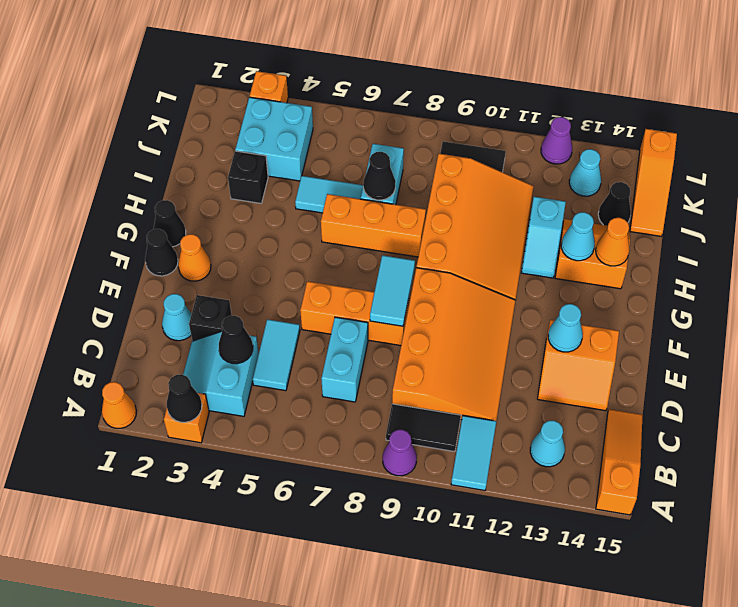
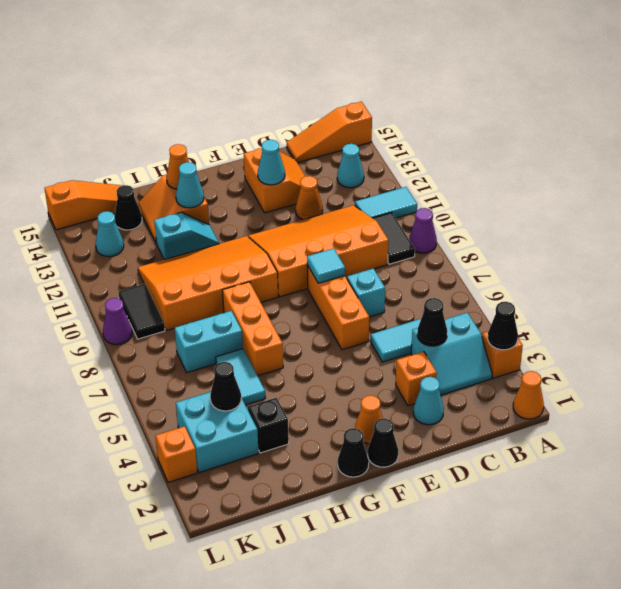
cyan brick C7:D7 level 1 -> cyan brick D7 level 1
black brick D3 level 1 -> orange brick D3 level 1
none -> orange cone D12 level 1
cyan tile E8:F8 level 2 -> cyan tile E8 level 2
black cone I7 level 2 -> black cone J4 level 2
purple cone L12 level 1 -> purple cone L9 level 1

